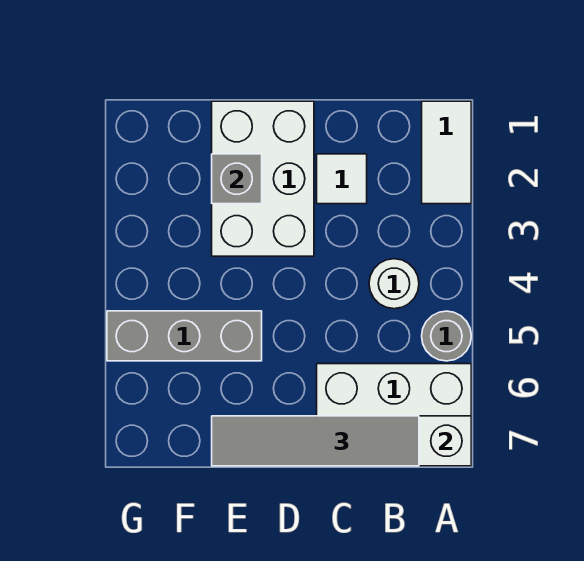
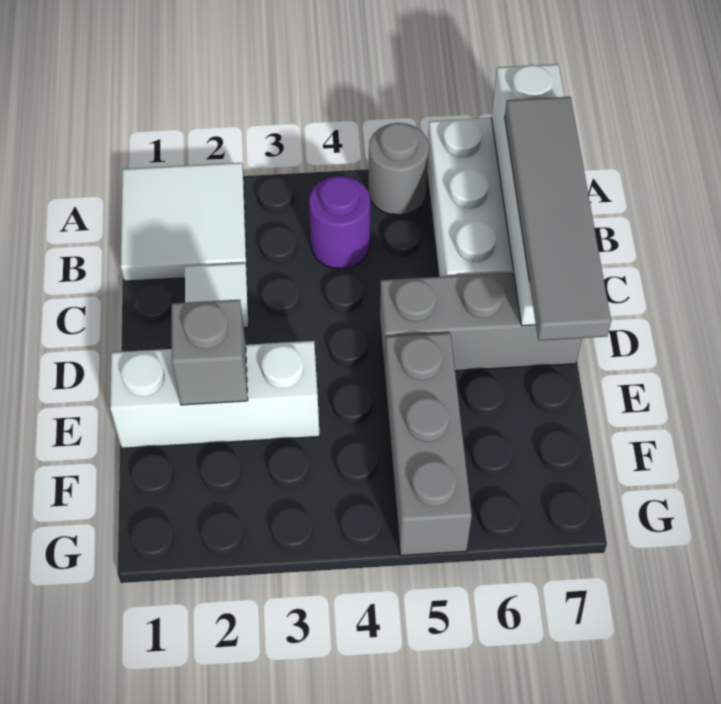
white tile A1:A2 level 1 -> white tile A1:B2 level 1
white round brick B4 level 1 -> purple round brick B4 level 1
white brick D1:E3 level 1 -> white brick E1:E3 level 1
none -> grey brick D5:D7 level 1

